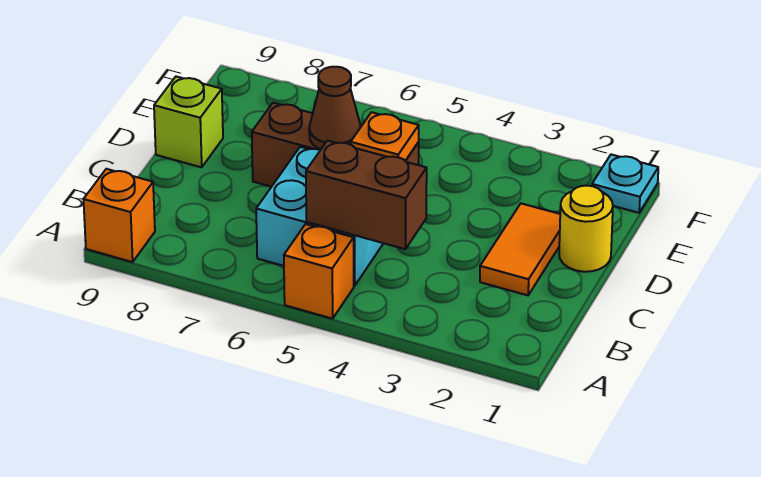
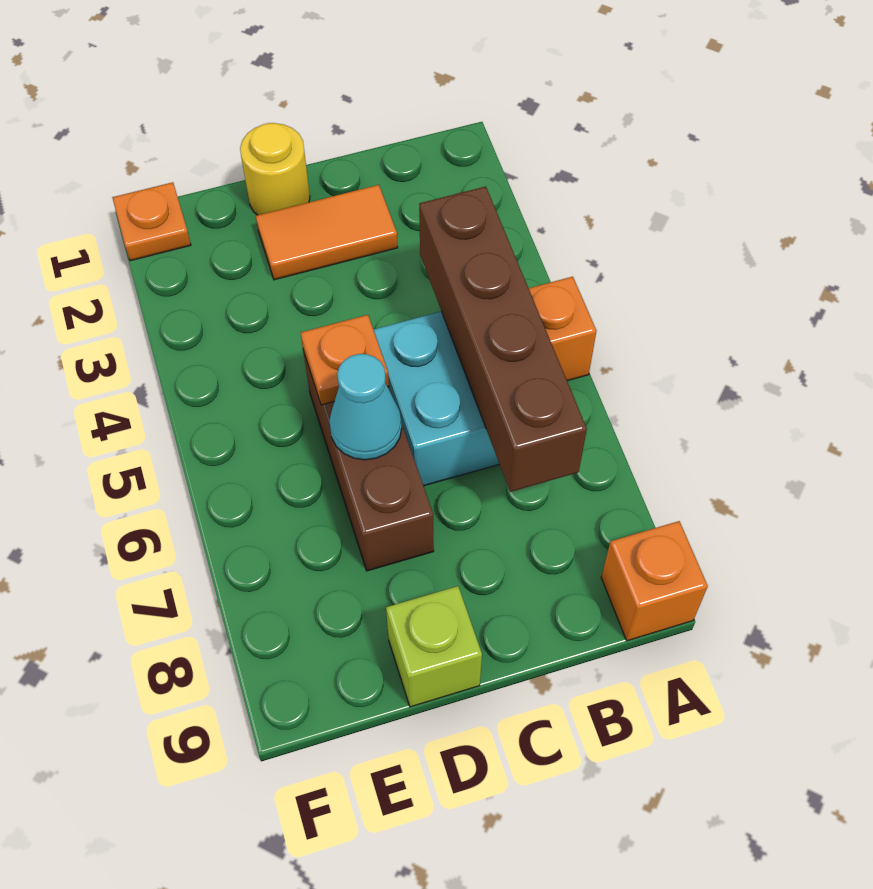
brown brick B4:B5 level 2 -> brown brick B4:B7 level 2
brown cone D6 level 2 -> cyan cone D6 level 2
cyan plate F1 level 1 -> orange plate F1 level 1

